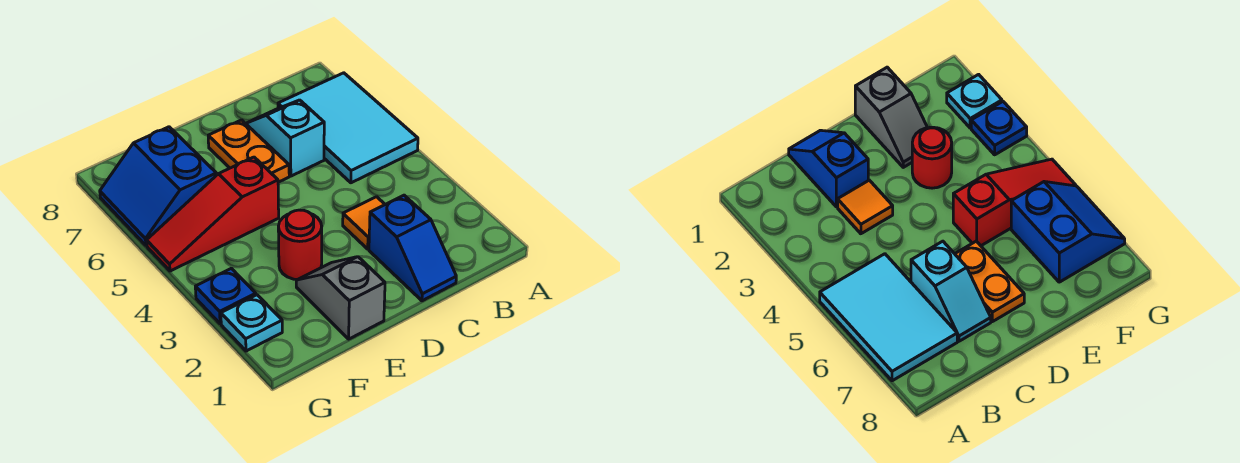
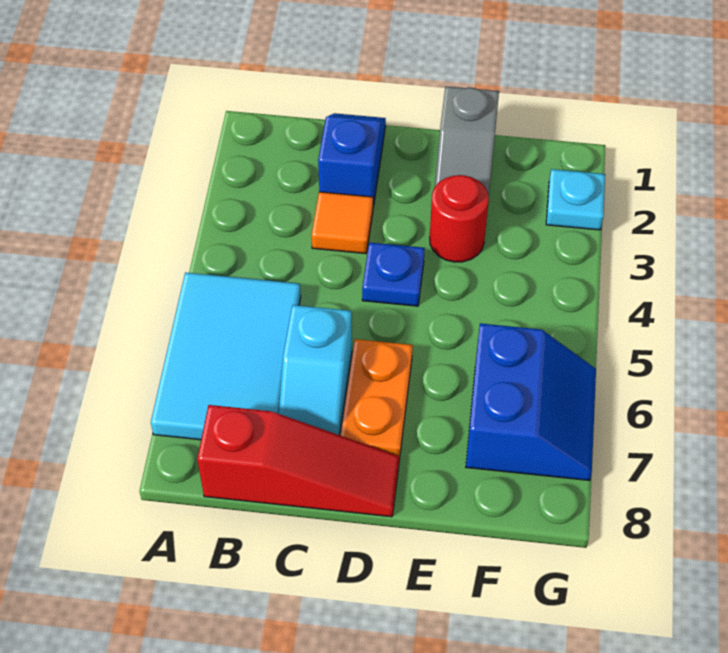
red slope E5:G5 level 1 top E -> red slope B8:D8 level 1 top B
blue plate G3 level 1 -> blue plate D4 level 1

